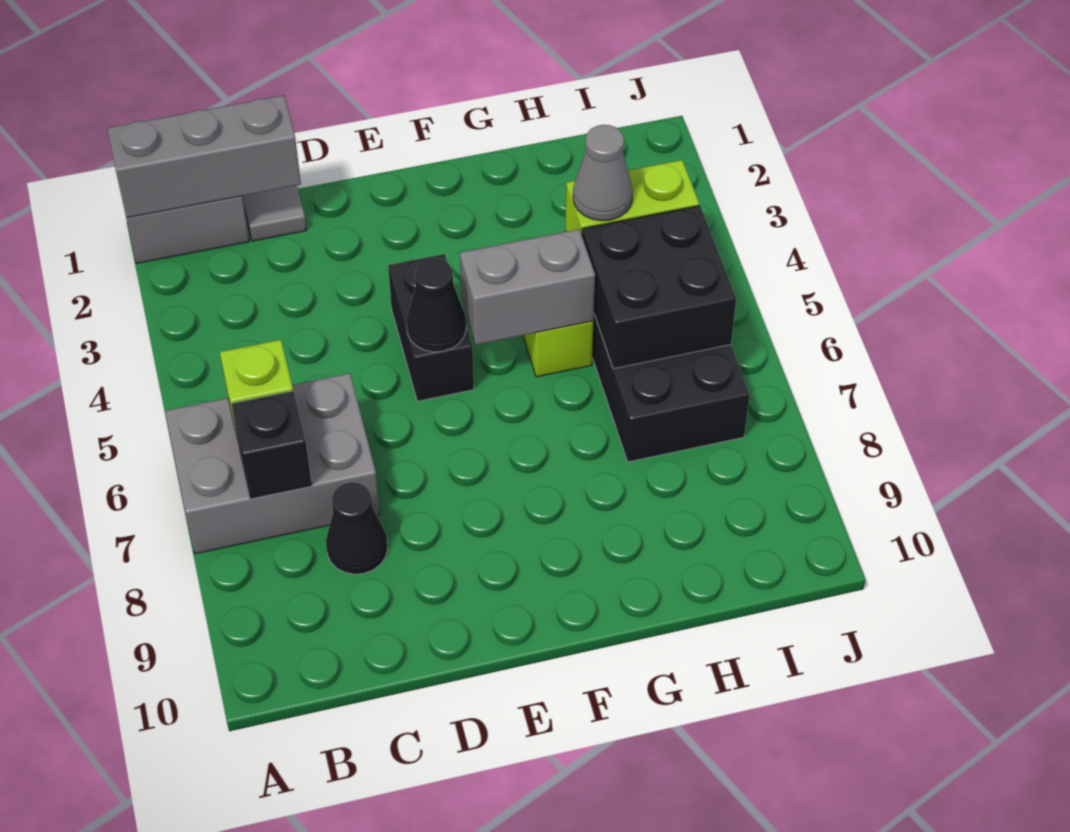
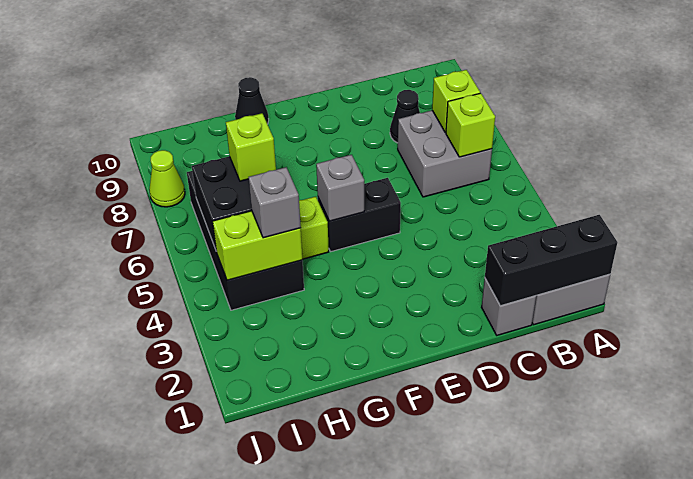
grey brick A1:C1 level 2 -> black brick A1:C1 level 2
grey brick A6:C7 level 1 -> grey brick B6:C7 level 1
black brick B7 level 2 -> lime brick B7 level 2
grey tile C1 level 1 -> grey brick C1 level 1
black brick E4:E5 level 1 -> black brick E5:F5 level 1
black cone E5 level 2 -> black cone G10 level 1
grey brick F5:G5 level 2 -> grey brick F5 level 2
grey cone H4 level 3 -> grey brick H4 level 3
none -> lime brick H6 level 3
none -> lime cone J8 level 1

